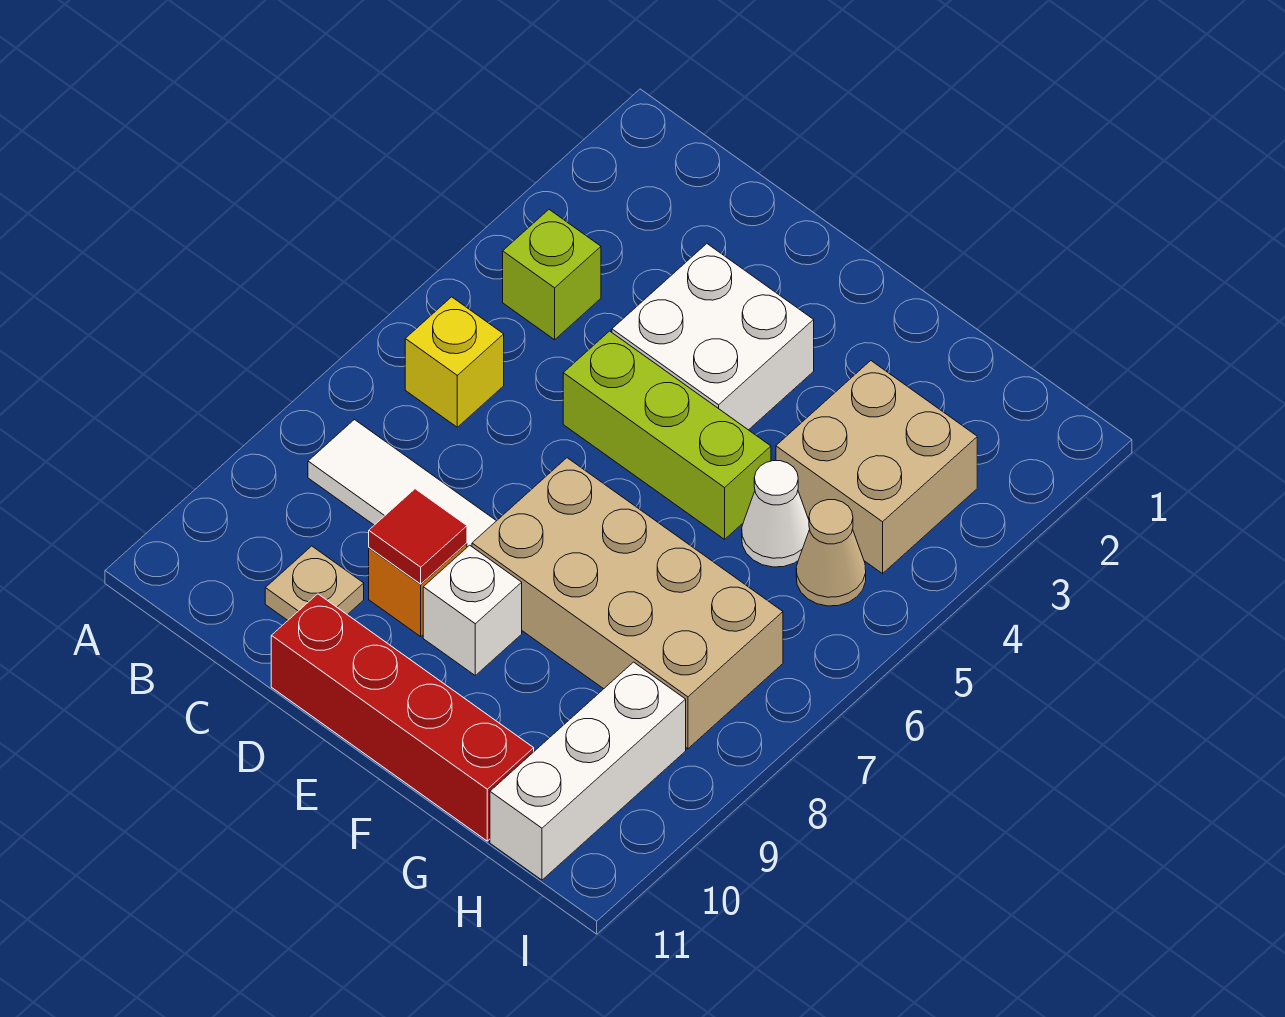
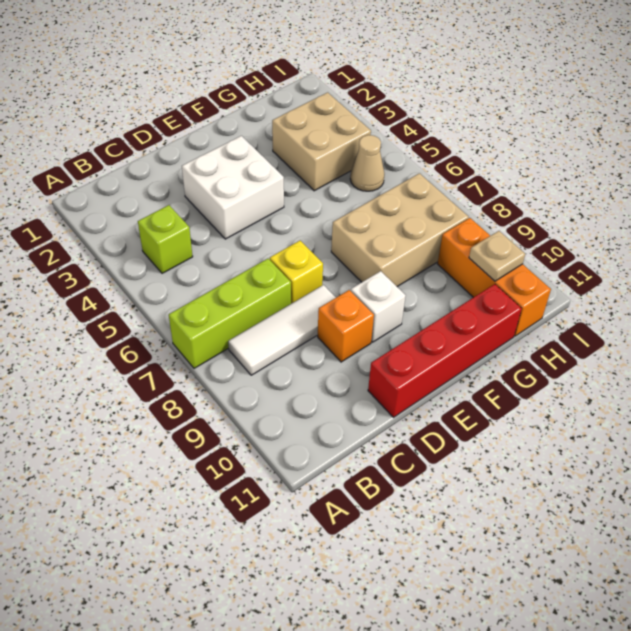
yellow brick B6 level 1 -> yellow brick D7 level 1
tan plate C10 level 1 -> tan plate H10 level 2
lime brick D5:F5 level 1 -> lime brick A7:C7 level 1
red tile D9 level 2 -> none
tan brick E7:H8 level 1 -> tan brick F7:H8 level 1
white cone G5 level 1 -> none
white brick H9:H11 level 1 -> orange brick H9:H11 level 1

